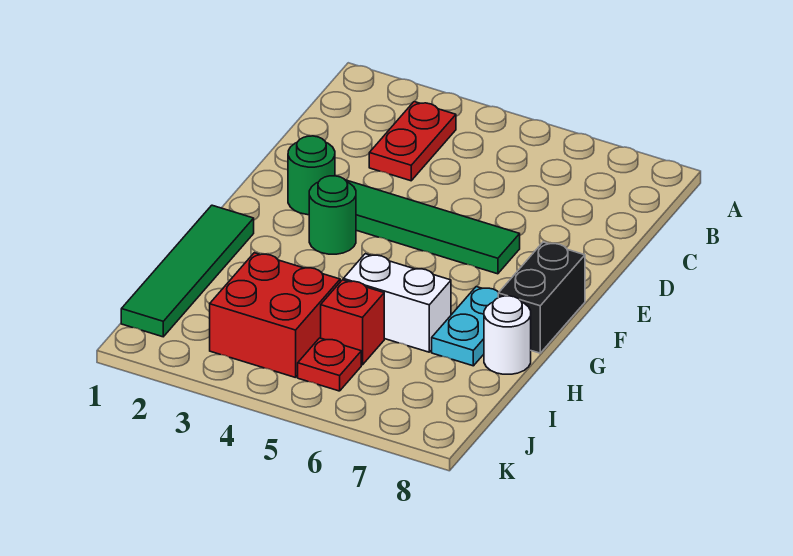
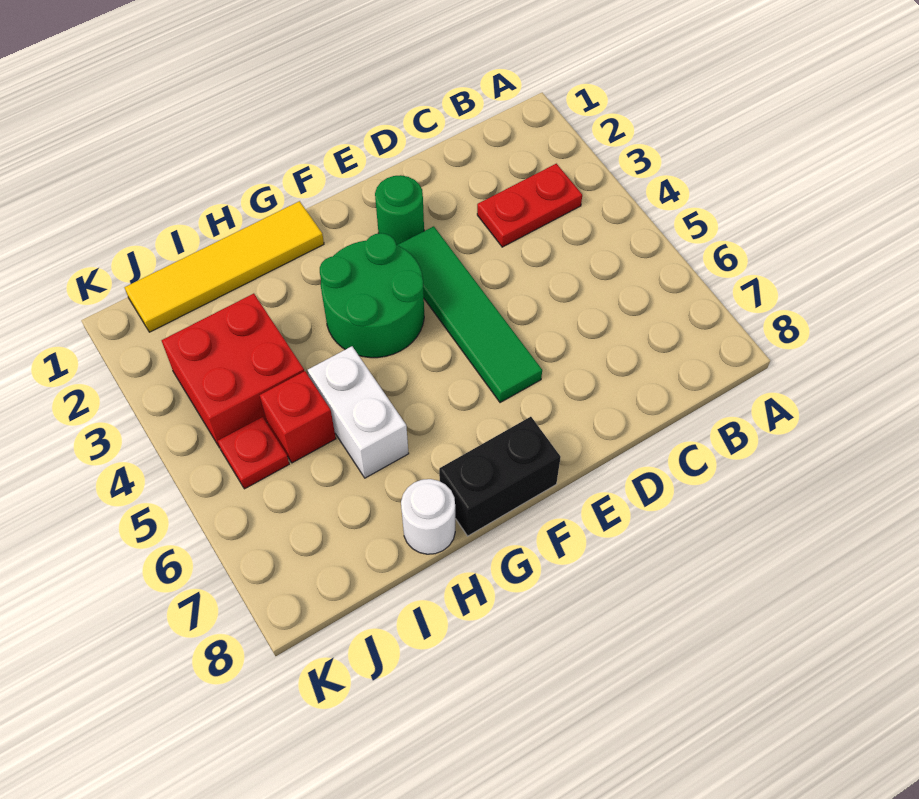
green round brick F3 level 1 -> green round brick F3:G4 level 1
green tile G1:J1 level 1 -> yellow tile G1:J1 level 1
cyan plate G7:H7 level 1 -> none

